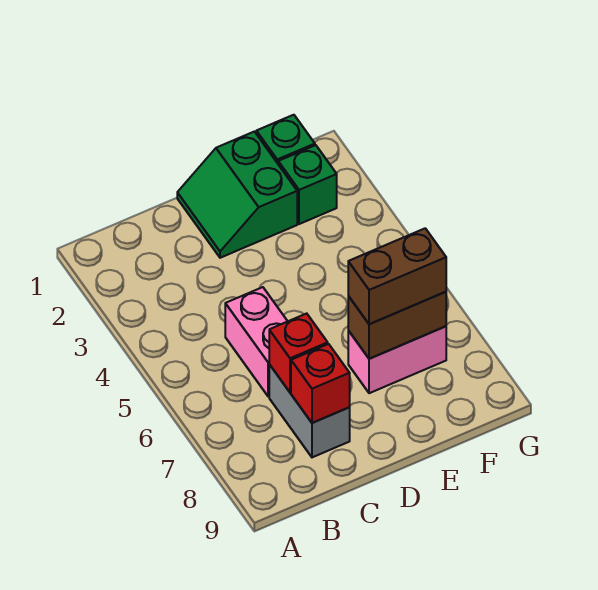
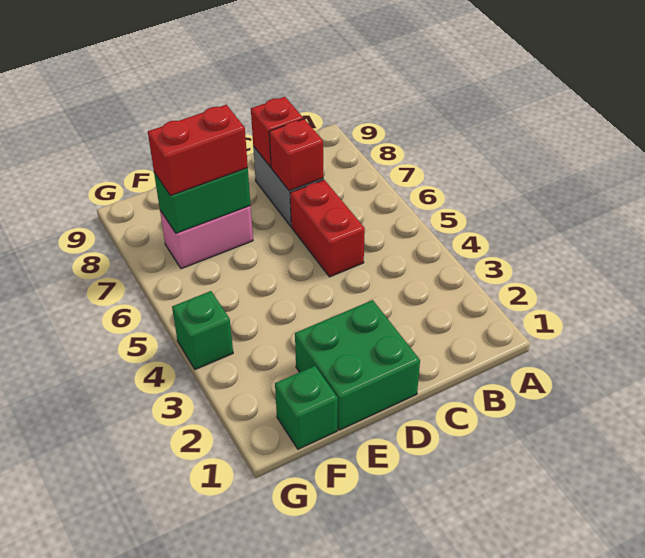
pink brick C5:C6 level 1 -> red brick C5:C6 level 1
green slope D1:E2 level 1 top E -> green brick D1:E2 level 1
brown brick E7:F7 level 2 -> green brick E7:F7 level 2
brown brick E7:F7 level 3 -> red brick E7:F7 level 3
green brick F2 level 1 -> green brick G4 level 1

